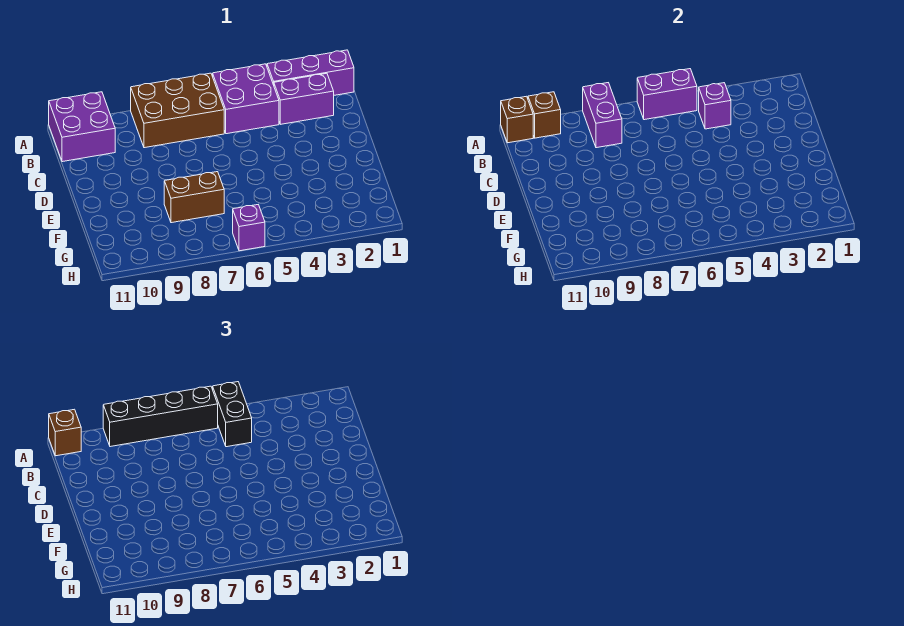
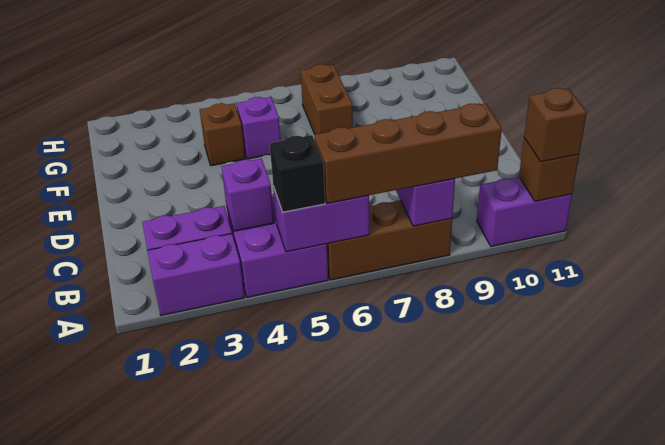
purple brick A1:A3 level 1 -> purple brick A2:A3 level 1
black brick A5:B5 level 3 -> black brick A5 level 3
brown brick A6:B8 level 1 -> brown brick A6:A8 level 1
black brick A6:A9 level 3 -> brown brick A6:A9 level 3
purple brick A10:B11 level 1 -> purple brick A10:A11 level 1
brown brick A10 level 2 -> brown brick F4 level 1
brown brick F7:F8 level 1 -> brown brick F7:G7 level 1
purple brick H6 level 1 -> purple brick F5 level 1

